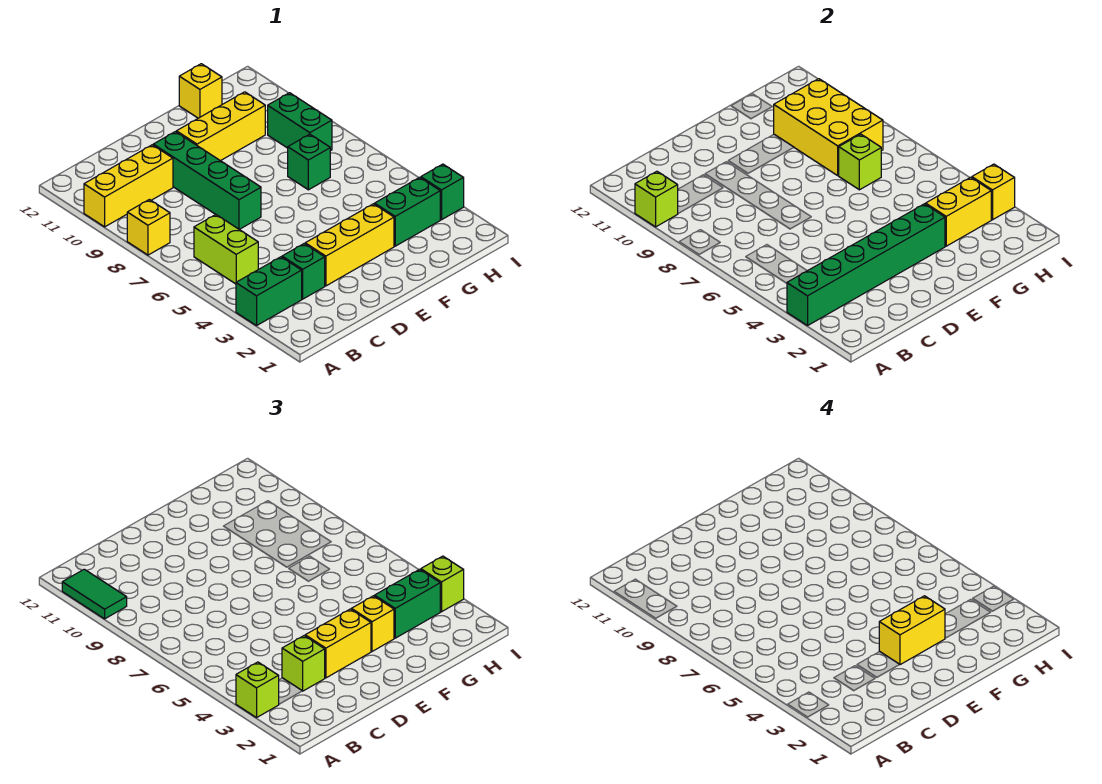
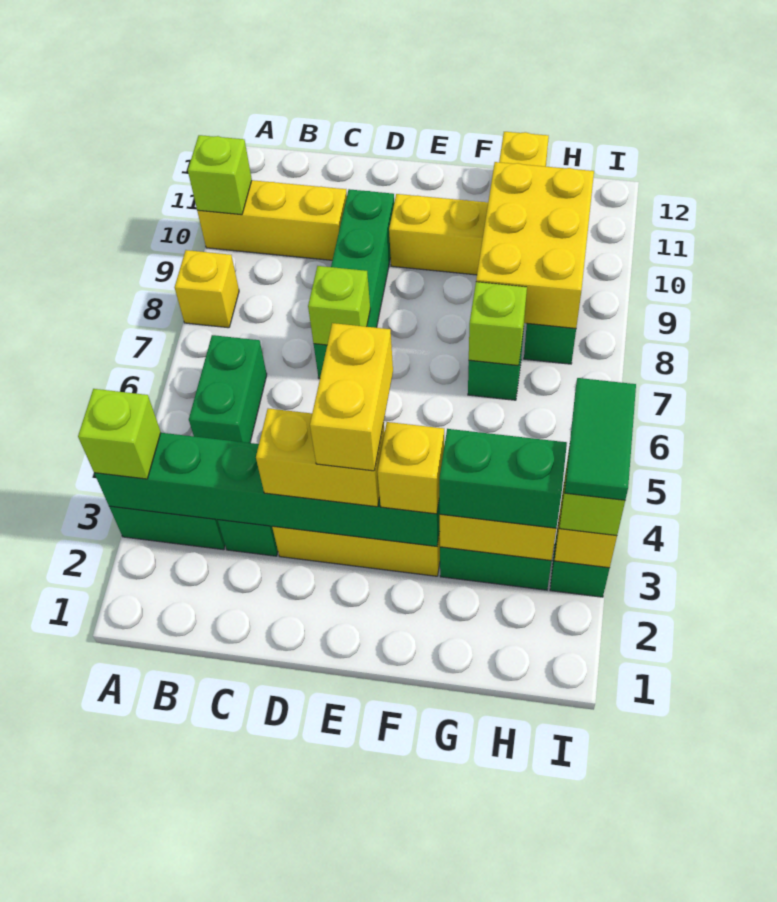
green tile A10:A11 level 3 -> green tile I3:I4 level 4
lime brick B5:B6 level 1 -> green brick B5:B6 level 1
lime brick C3 level 3 -> lime brick D7 level 2
yellow brick E3:F3 level 4 -> yellow brick E3:E4 level 4

